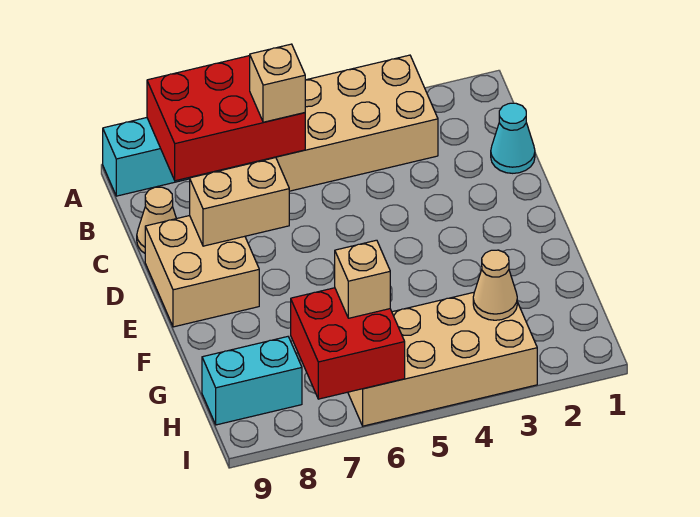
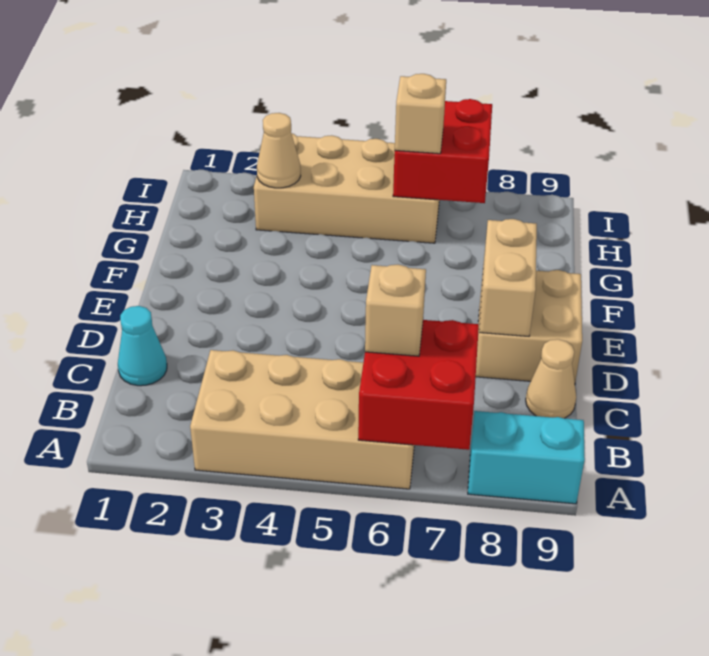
red brick A6:B8 level 2 -> red brick A6:B7 level 2
tan brick D7:D8 level 2 -> tan brick D8:E8 level 2
cyan brick H8:H9 level 1 -> none

